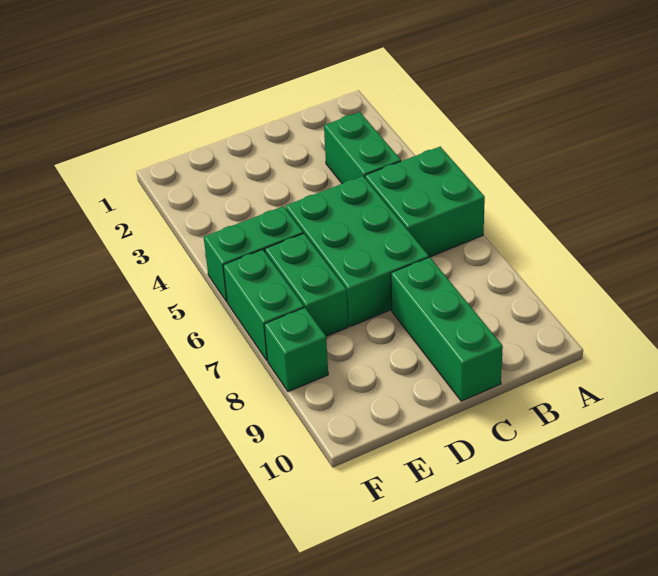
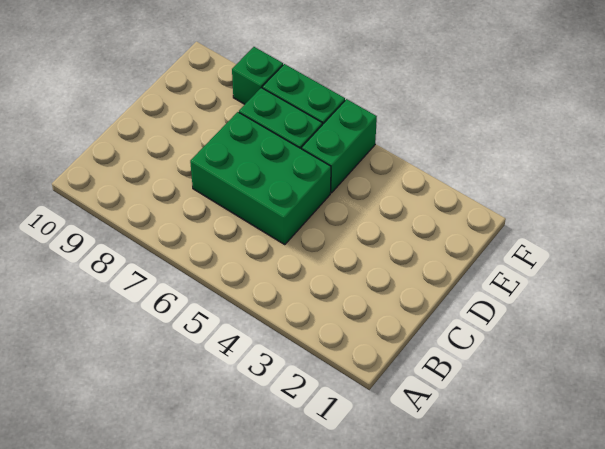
green brick A5:B6 level 1 -> none
green brick B3:B4 level 1 -> none
green brick C8:C10 level 1 -> none

